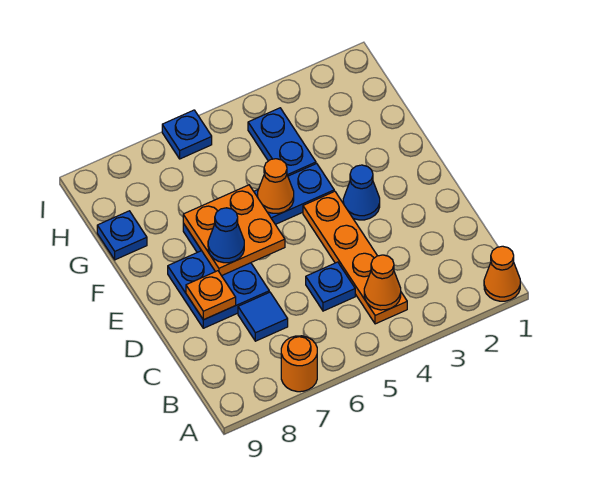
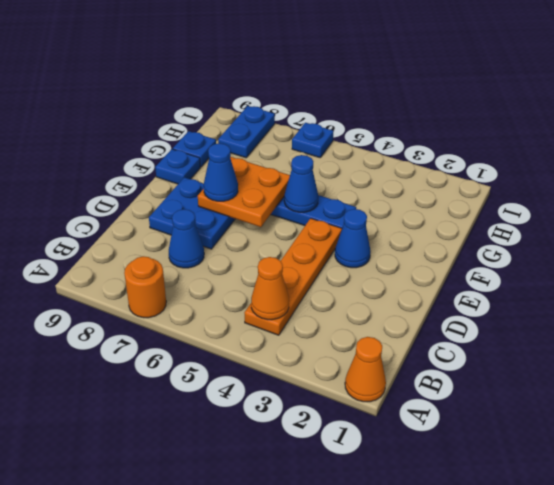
blue plate C5 level 1 -> blue plate F9 level 1
blue tile C7 level 1 -> blue cone C7 level 1
orange plate D8 level 2 -> none
orange cone F5 level 2 -> blue cone F5 level 2
blue plate G4:H4 level 1 -> blue plate H8:I8 level 1

